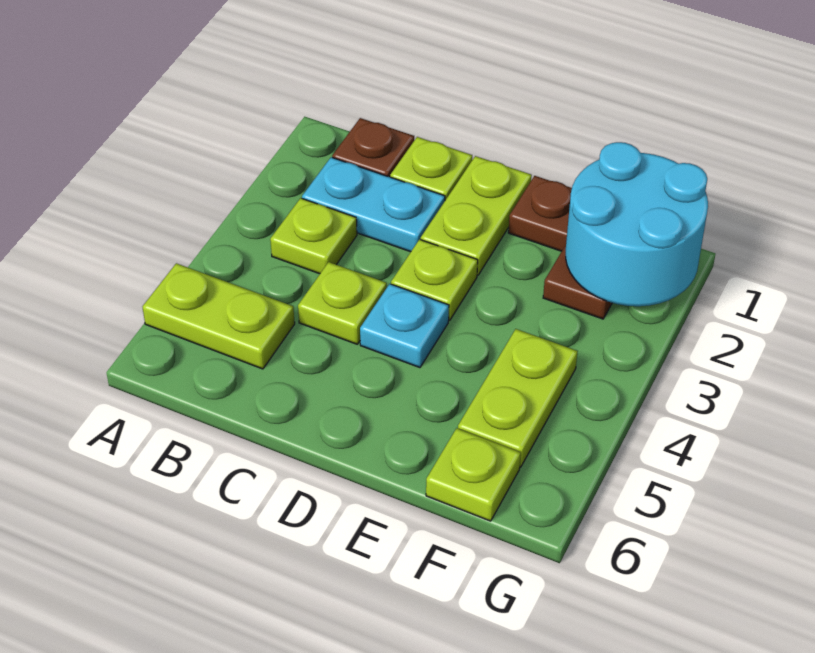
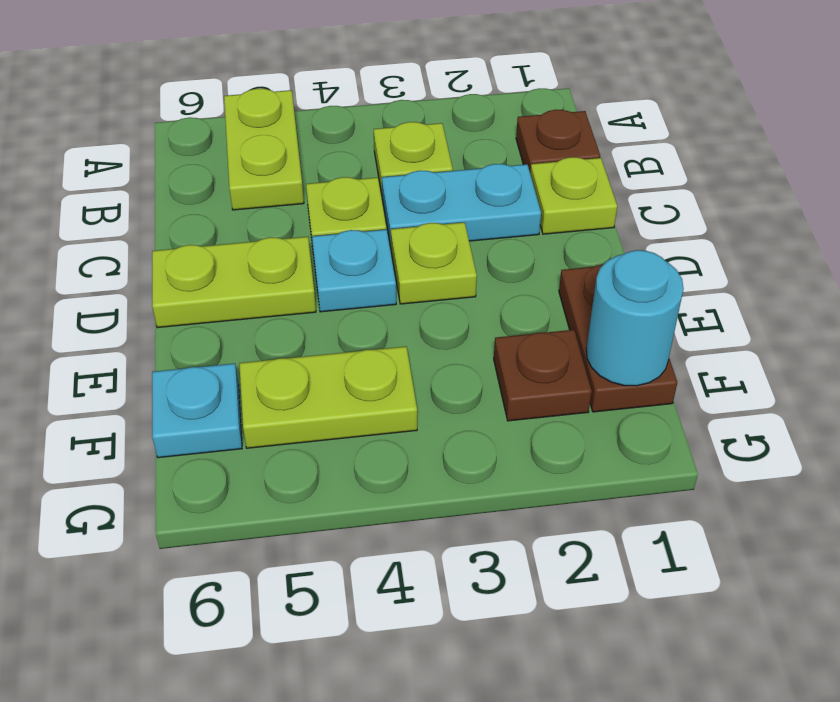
cyan plate B2:C2 level 1 -> cyan plate C2:C3 level 1
lime plate D1:D2 level 1 -> lime plate D5:D6 level 1
cyan round brick F1:G2 level 2 -> cyan round brick F1 level 2
lime plate F6 level 1 -> cyan plate F6 level 1

